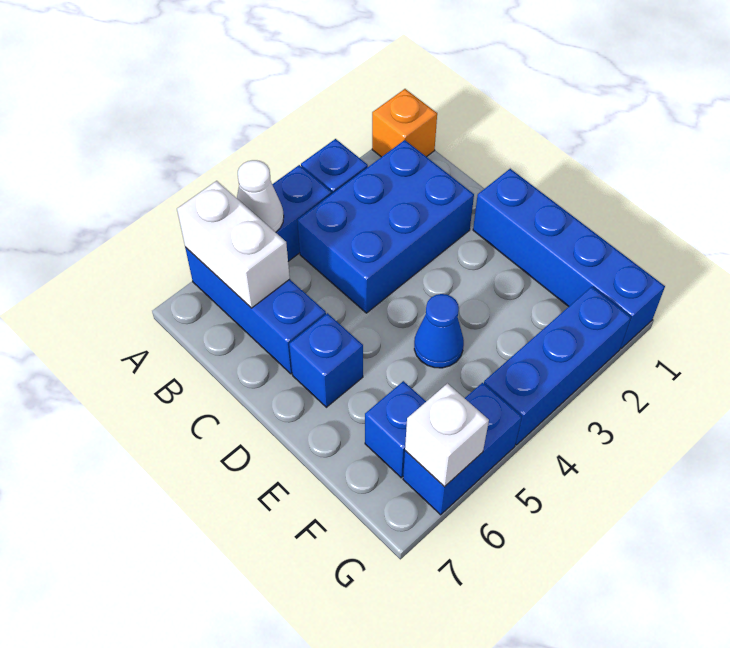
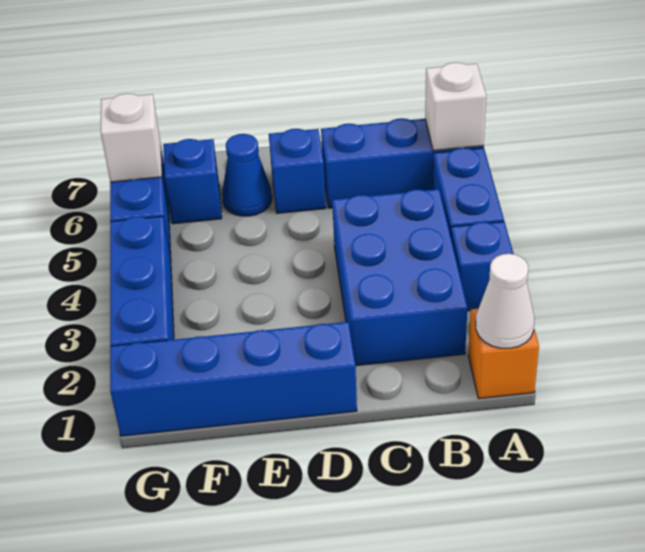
white cone A5 level 2 -> white cone A1 level 2
white brick A6:B6 level 2 -> white brick A6 level 2
blue cone E4 level 1 -> blue cone E6 level 1

